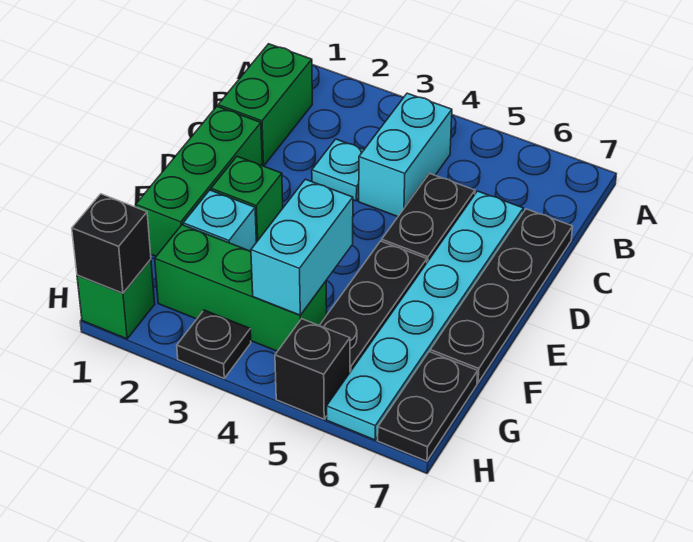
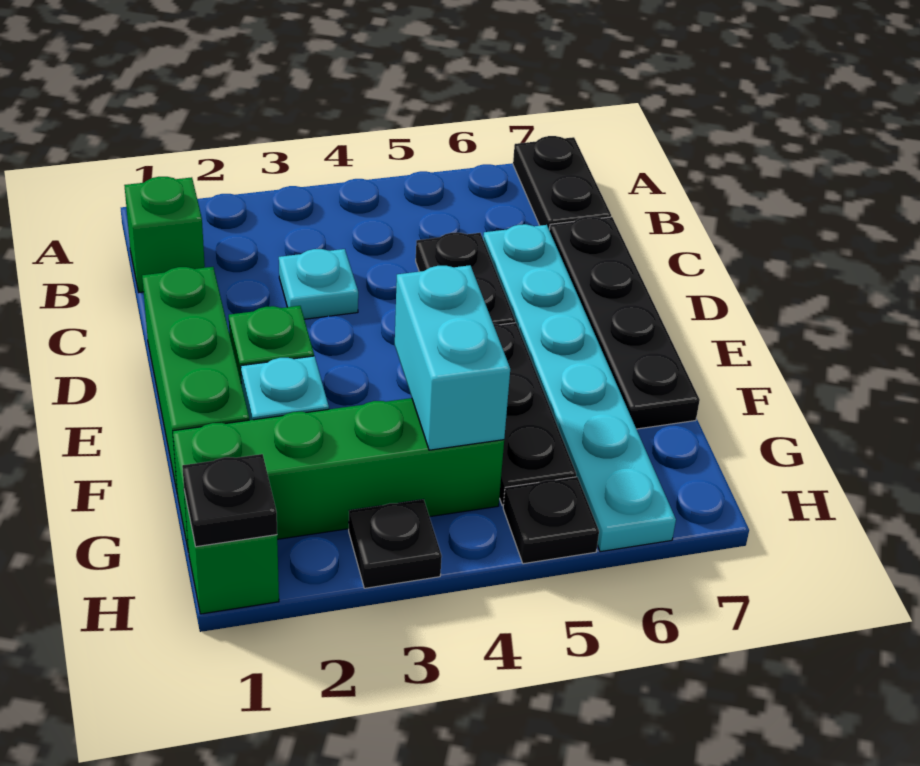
green brick B1:C1 level 1 -> green brick B1 level 1
cyan brick B4:C4 level 1 -> none
green brick G2:G4 level 1 -> green brick G1:G4 level 1
black plate G7:H7 level 1 -> black plate A7:B7 level 1
black brick H1 level 2 -> black plate H1 level 2
black brick H5 level 1 -> black plate H5 level 1

